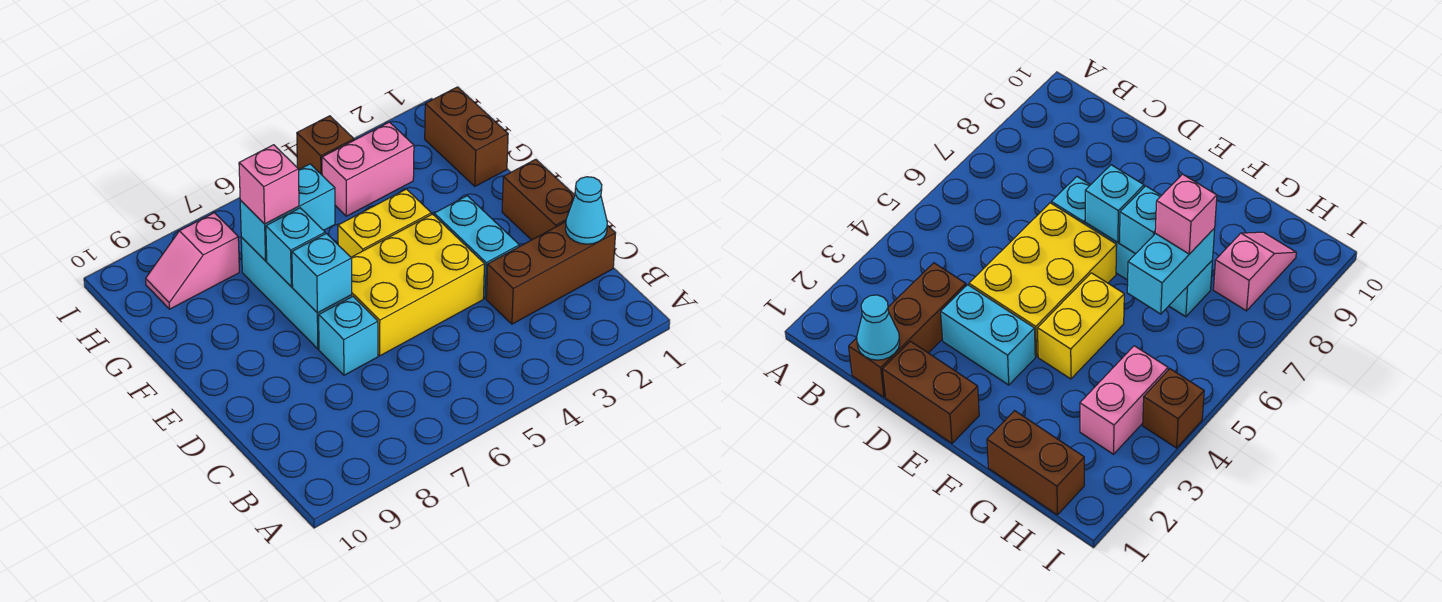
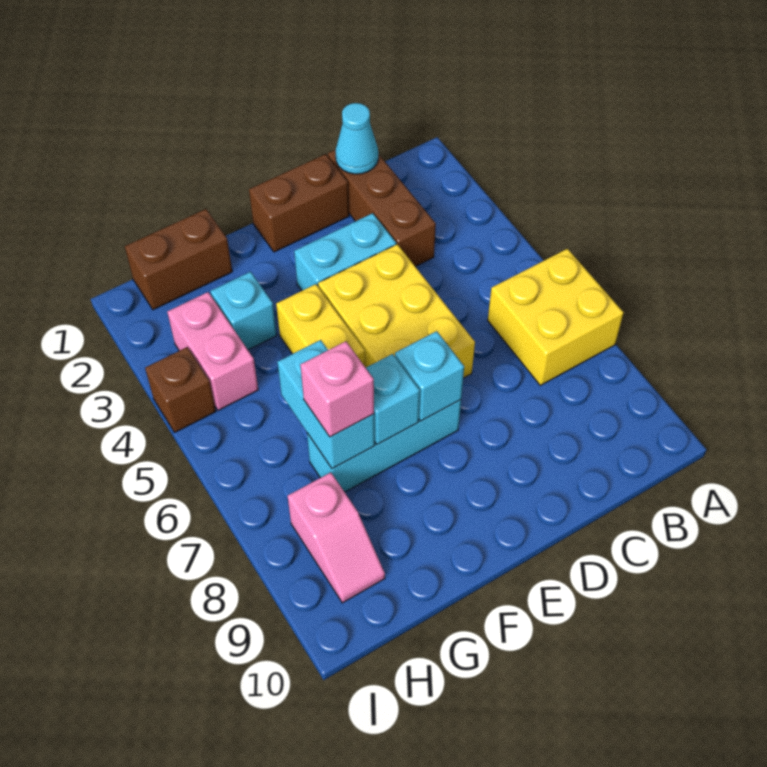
none -> yellow brick A6:B7 level 1
cyan brick D7 level 1 -> cyan brick G3 level 1

